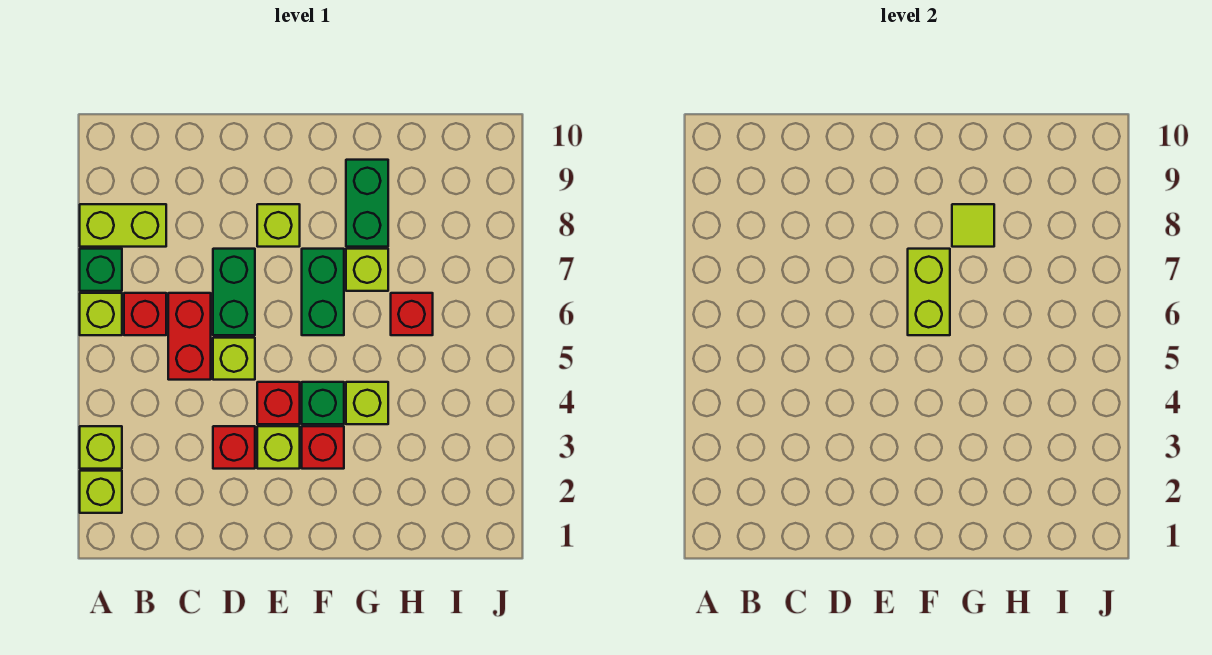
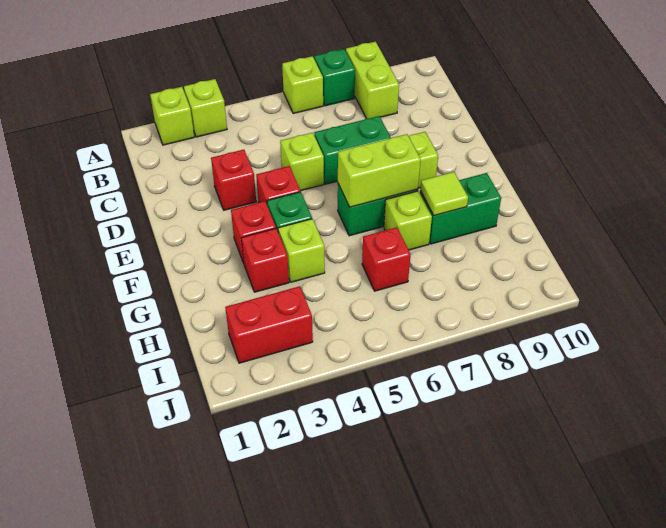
red brick B6 level 1 -> red brick G3 level 1
red brick C5:C6 level 1 -> red brick I2:I3 level 1
lime brick E3 level 1 -> none

